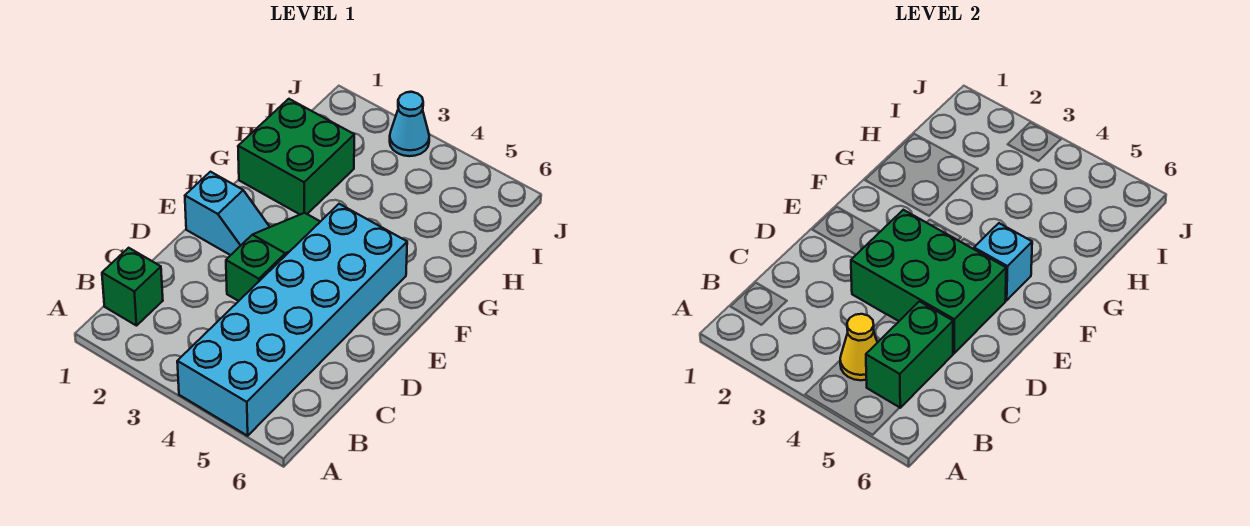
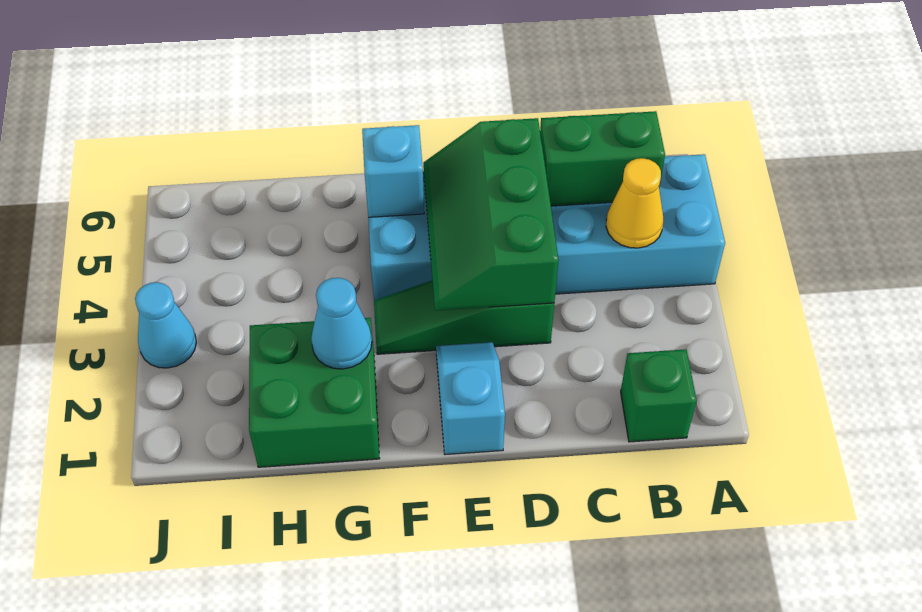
green brick D3:E5 level 2 -> green slope D3:E5 level 2 top D
none -> cyan cone G2 level 2

